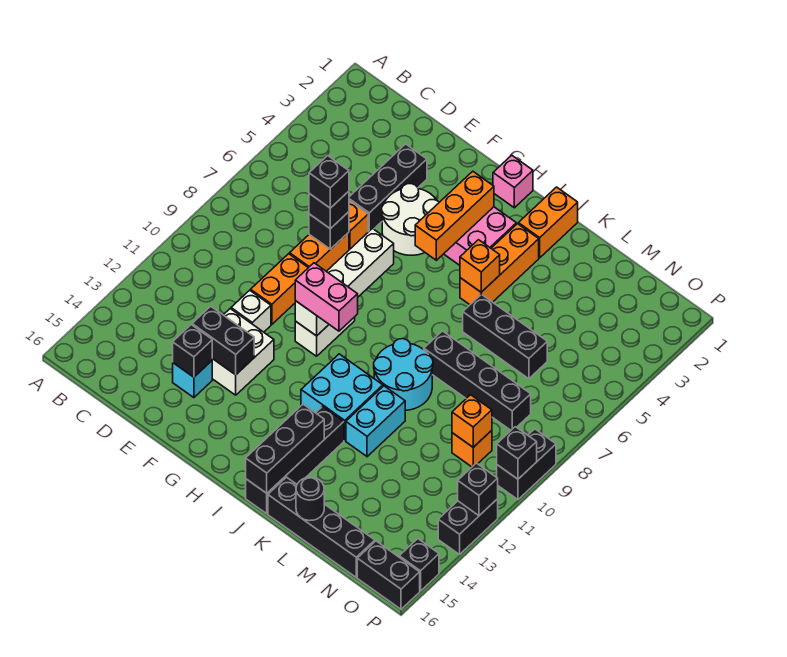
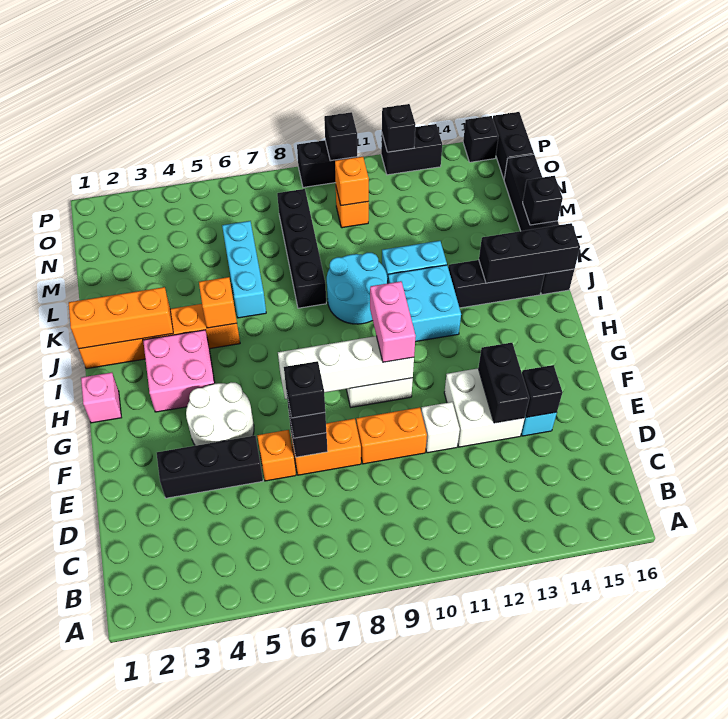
orange brick H3:H5 level 2 -> orange brick J1:J3 level 2
black brick K6:M6 level 1 -> cyan brick K6:M6 level 1
black round brick L16 level 2 -> black brick L16 level 2

